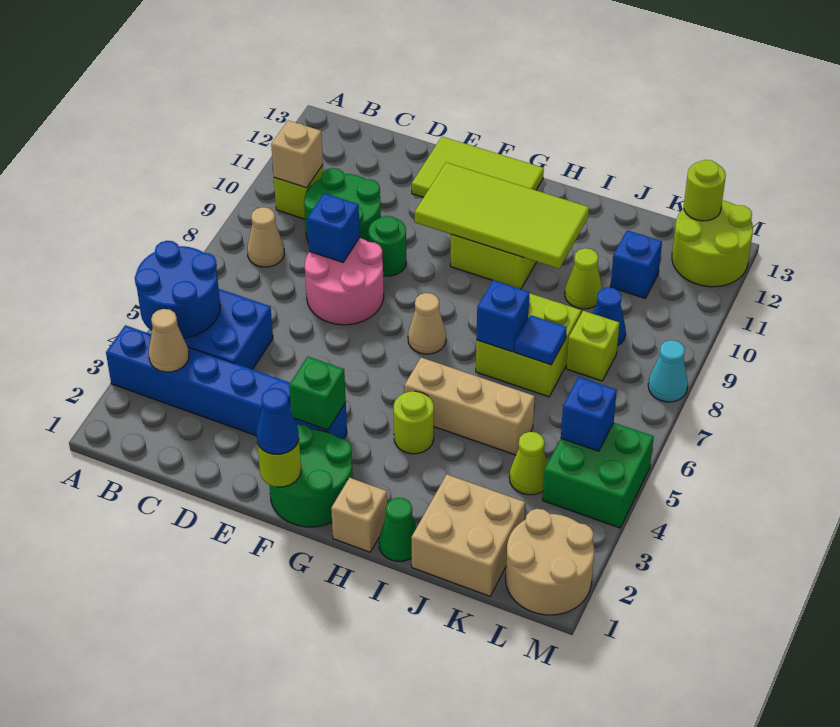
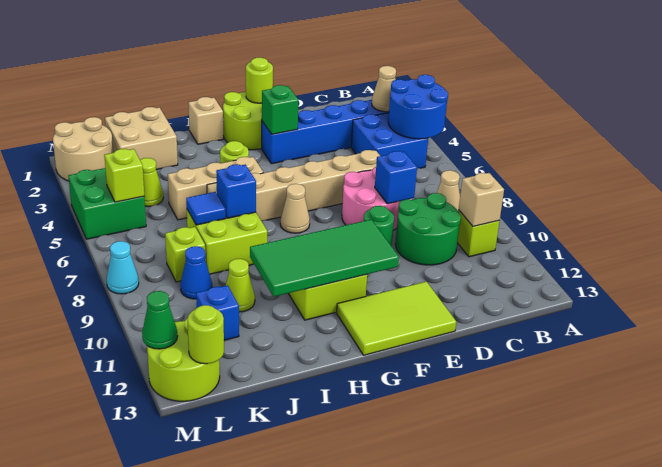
none -> tan brick D6:I6 level 1
green round brick F1:G2 level 1 -> lime round brick F1:G2 level 1
blue cone F1 level 3 -> none
lime tile F10:I11 level 2 -> green tile F10:I11 level 2
green cone I1 level 1 -> green cone M12 level 2
blue brick L5 level 2 -> lime brick L5 level 2

